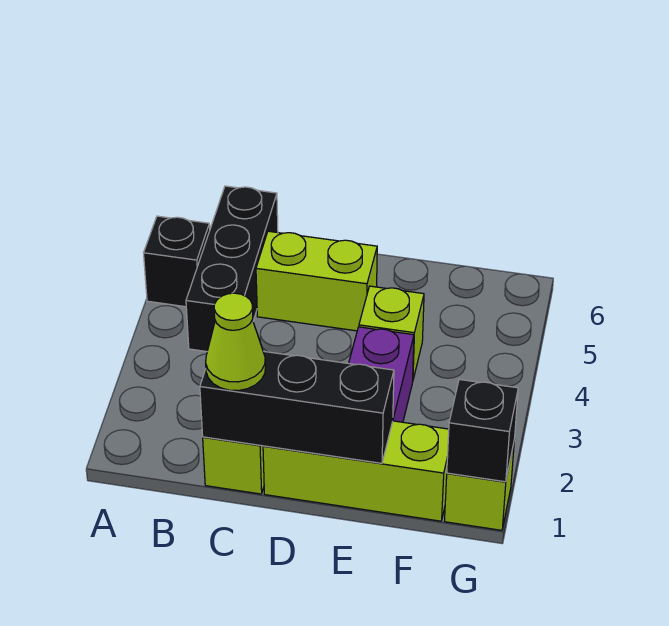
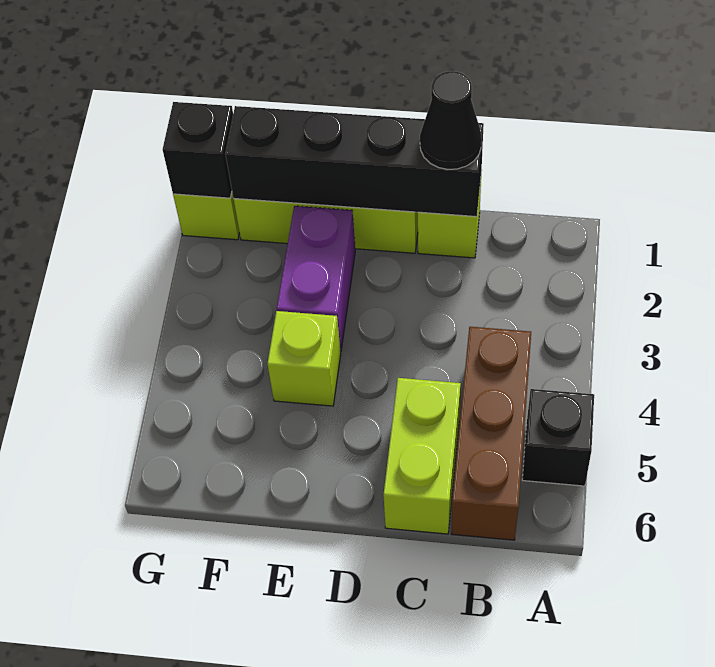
black brick B4:B6 level 1 -> brown brick B4:B6 level 1
black brick C1:E1 level 2 -> black brick C1:F1 level 2
lime cone C1 level 3 -> black cone C1 level 3
lime brick C5:D5 level 1 -> lime brick C5:C6 level 1

